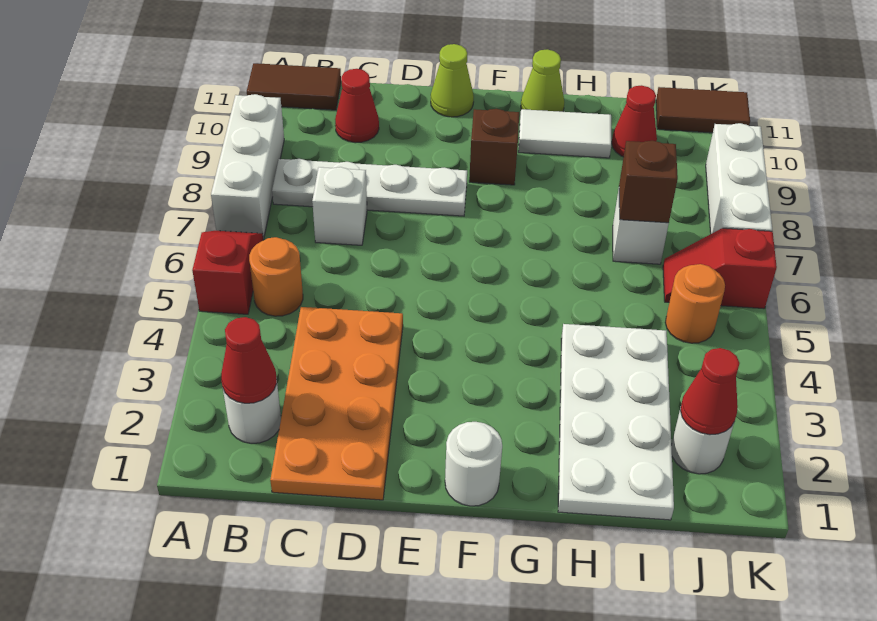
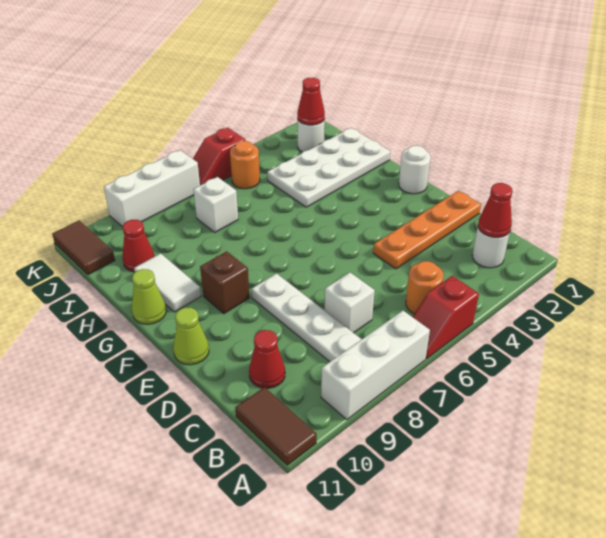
orange plate C1:D4 level 1 -> orange plate D1:D4 level 1
brown brick I7 level 2 -> none
red slope J6:K6 level 1 top K -> red slope K5:K6 level 1 top 5

